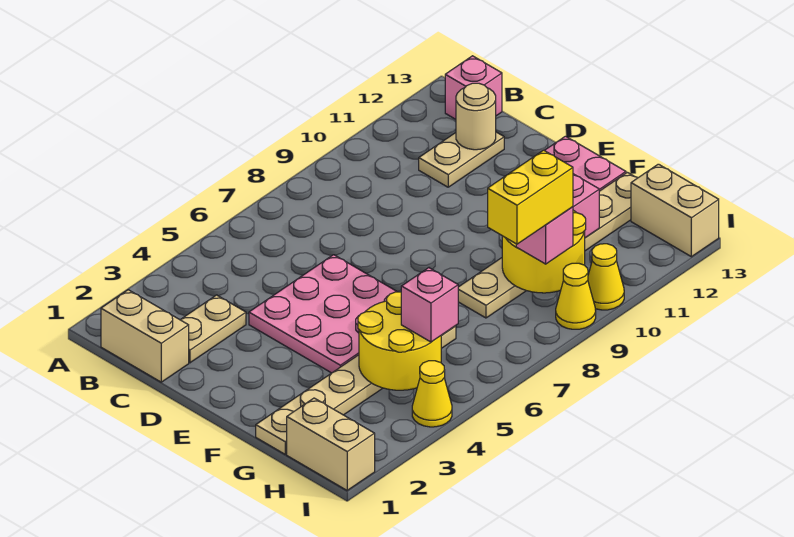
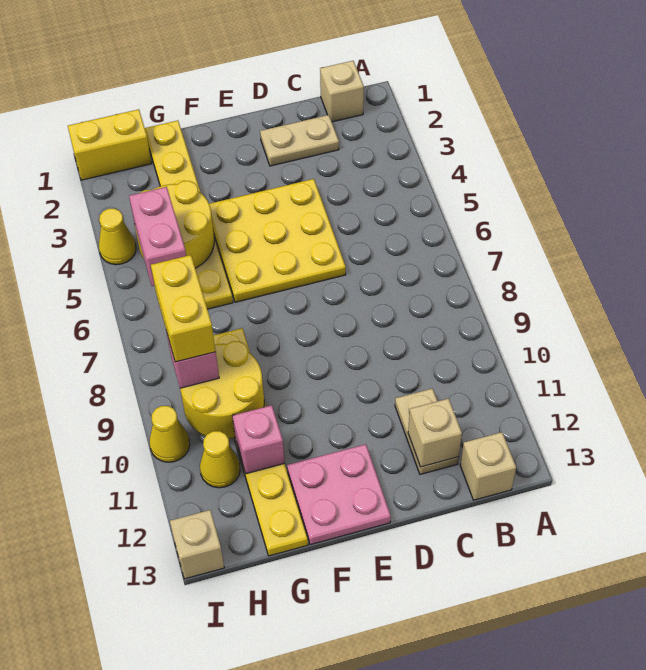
tan brick B1:C1 level 1 -> tan brick B1 level 1
pink brick B13 level 1 -> tan brick B13 level 1
tan plate C2:C3 level 1 -> tan plate C2:D2 level 1
tan round brick C12 level 2 -> tan brick C12 level 2
pink plate D4:F6 level 1 -> yellow plate D4:F6 level 1
tan plate G1:G6 level 1 -> yellow plate G1:G6 level 1
tan plate G8:G13 level 1 -> yellow plate G8:G13 level 1
tan brick H1:I1 level 1 -> yellow brick H1:I1 level 1
pink brick H5 level 3 -> pink brick H5:H6 level 3
tan brick H13:I13 level 1 -> tan brick I13 level 1
yellow cone I9 level 1 -> yellow cone H11 level 1

